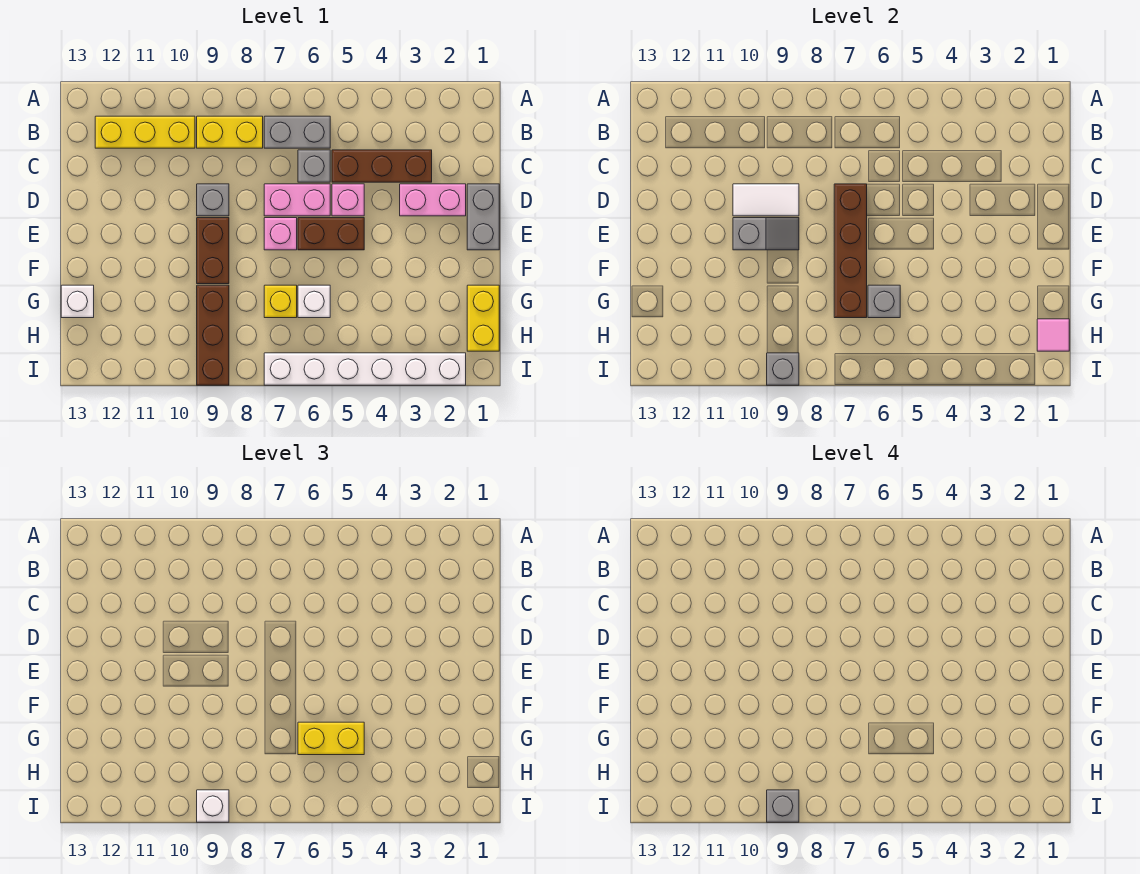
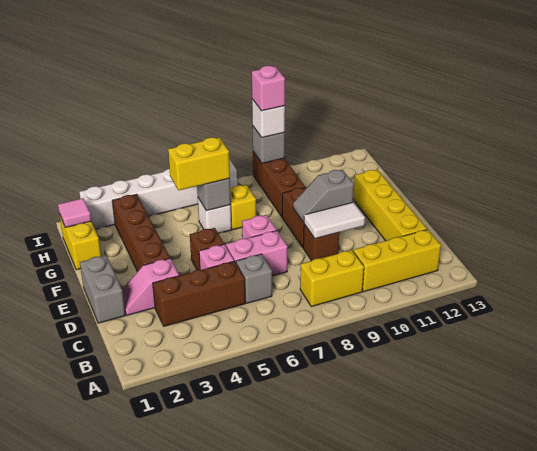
grey brick B6:B7 level 1 -> none
none -> yellow brick C12:F12 level 1
pink brick D2:D3 level 1 -> pink slope D2:D3 level 1 top 3
brown brick D7:G7 level 2 -> brown brick E3:H3 level 1
grey brick D9 level 1 -> brown brick D9 level 1
brown brick E5:E6 level 1 -> brown brick E5 level 1
white brick G13 level 1 -> none
grey brick I9 level 4 -> pink brick I9 level 4

